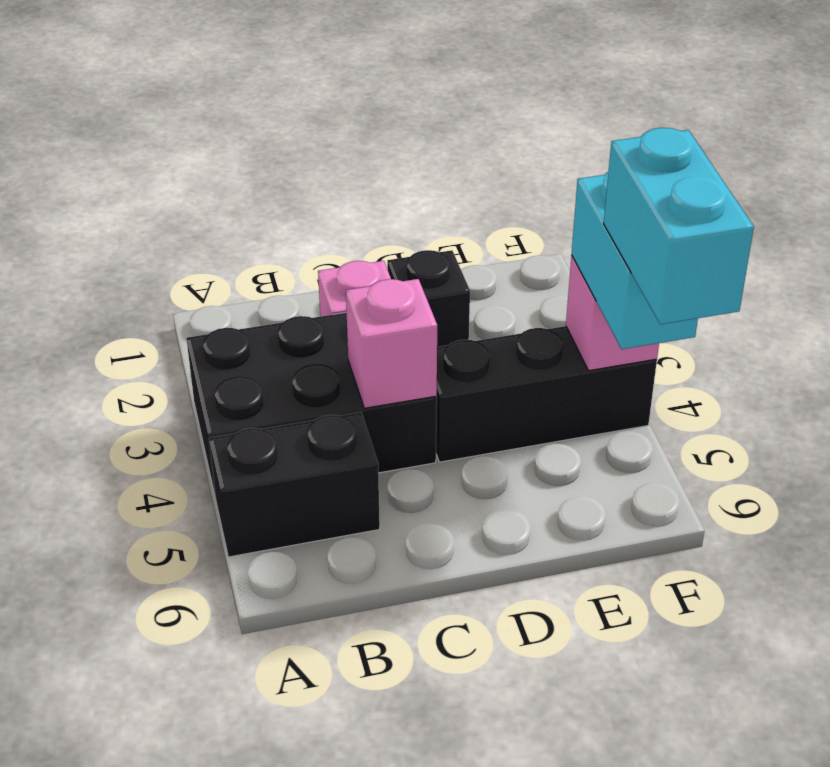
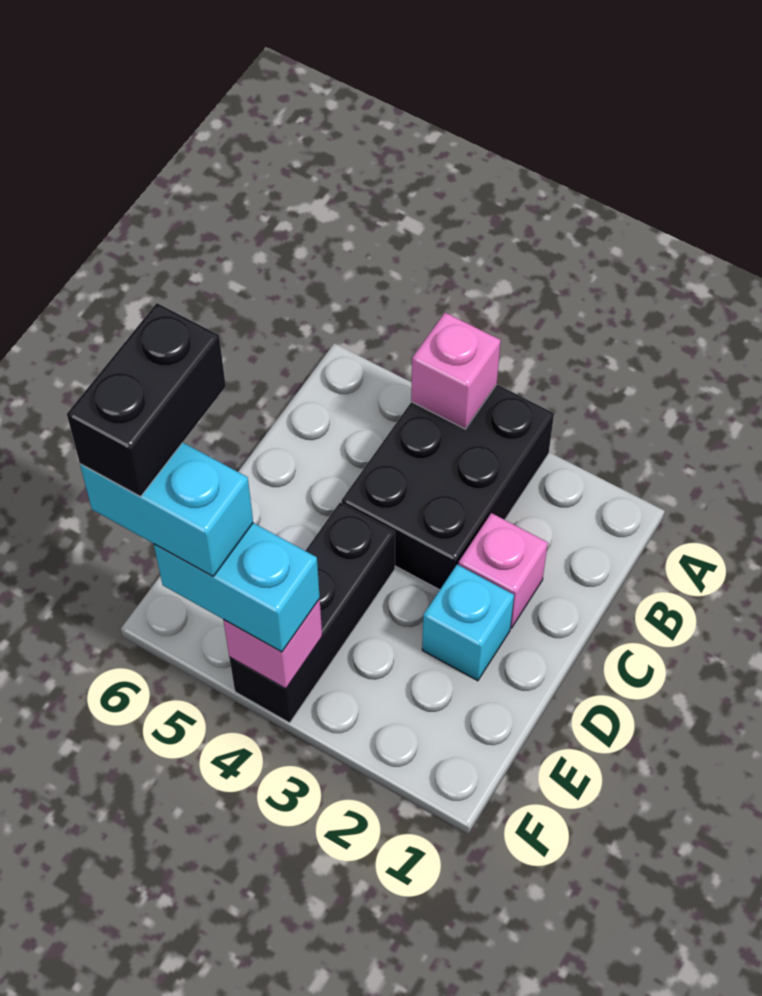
black brick A5:B5 level 1 -> black brick E6:F6 level 5
pink brick C4 level 2 -> pink brick A4 level 2
black brick D2 level 1 -> cyan brick D2 level 1

